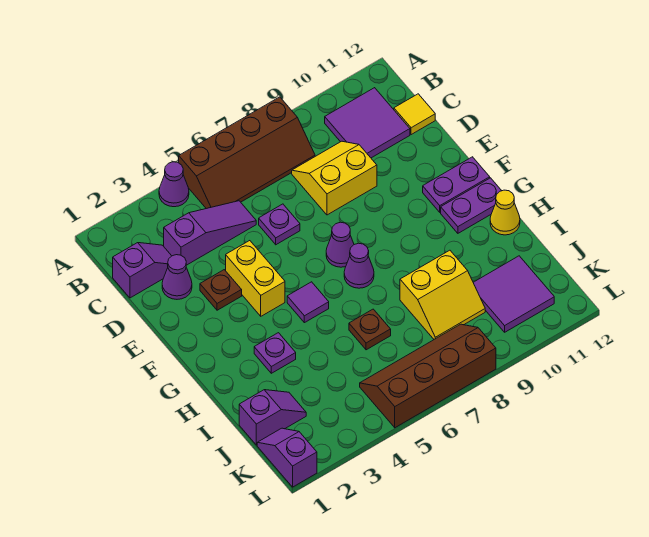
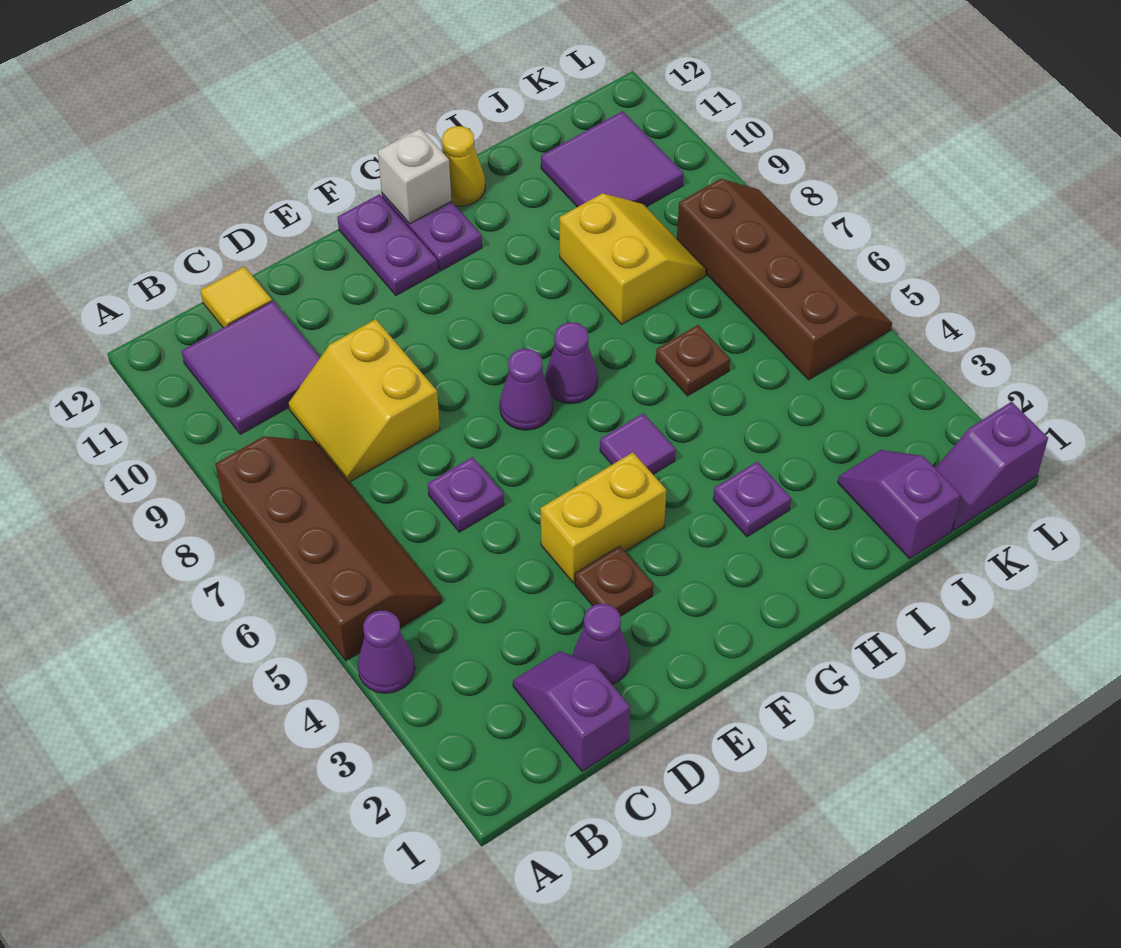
purple slope C3:C5 level 1 top 3 -> none
none -> white brick G12 level 2
brown slope K5:L8 level 1 top L -> brown slope K5:L8 level 1 top K

